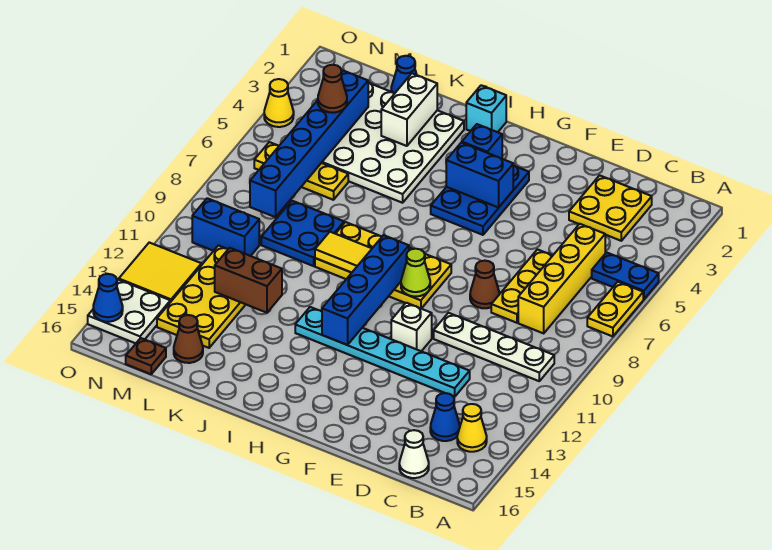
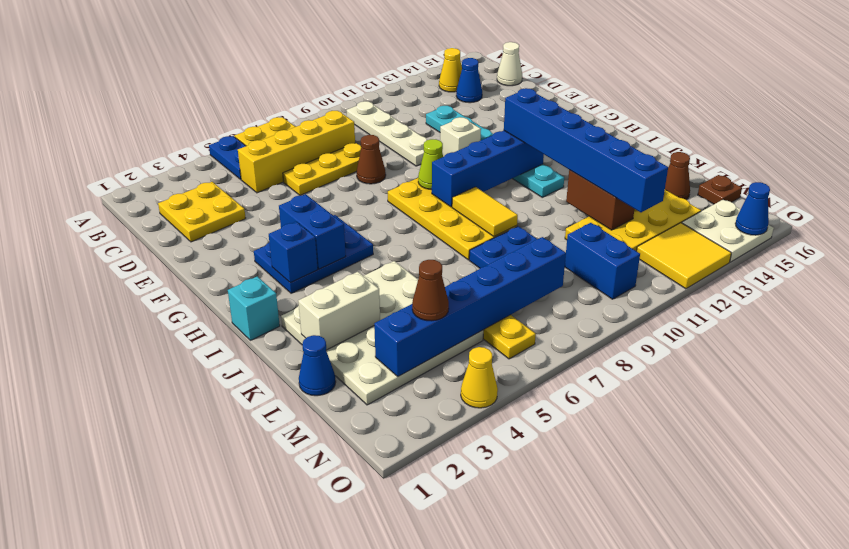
none -> blue brick H12:M12 level 3

